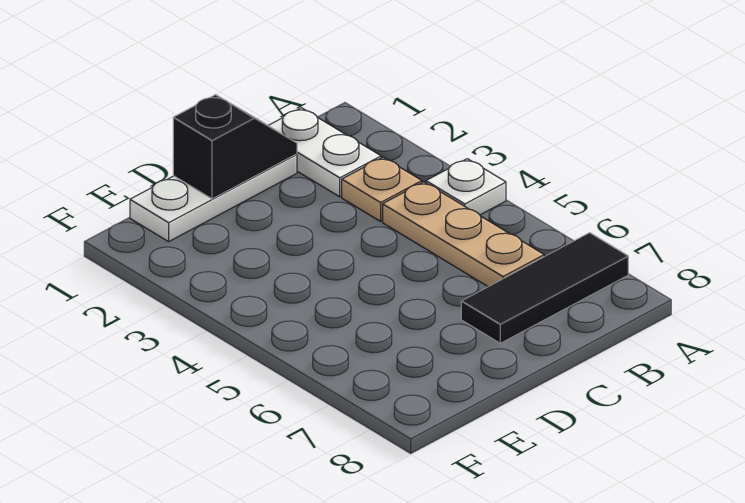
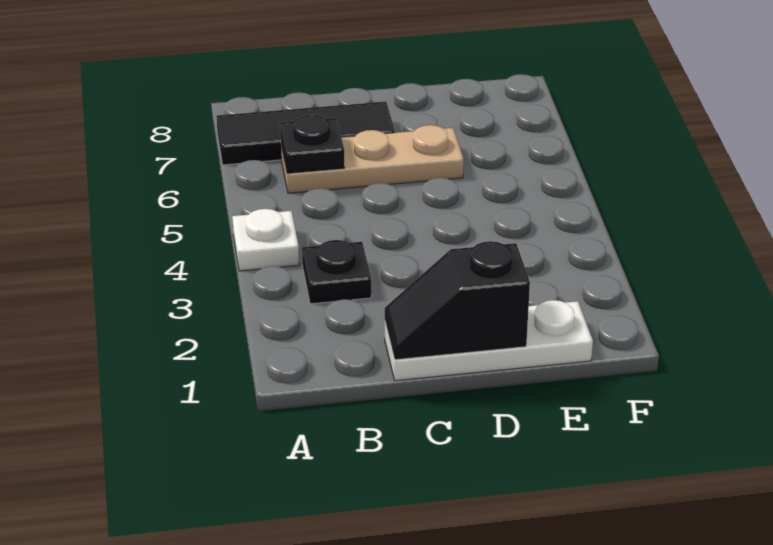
white plate B1:B2 level 1 -> none
tan plate B3 level 1 -> black plate B3 level 1
tan plate B4:B6 level 1 -> tan plate B6:D6 level 1
none -> black plate B6 level 2

